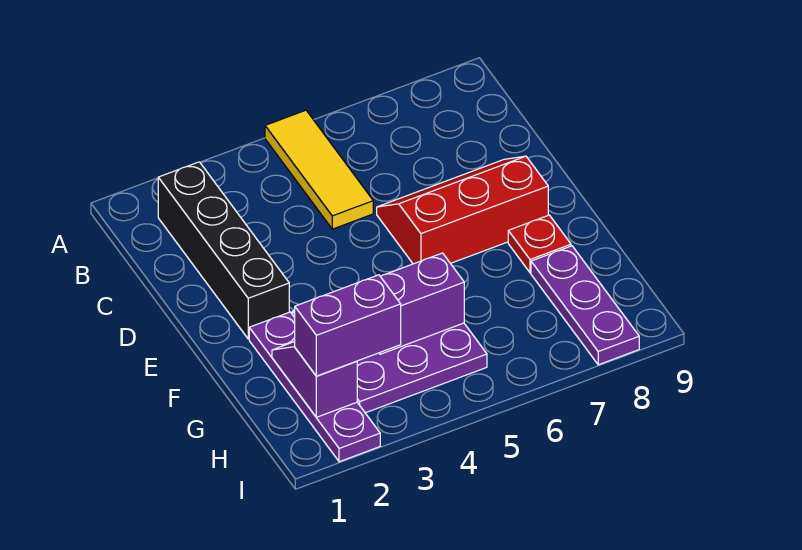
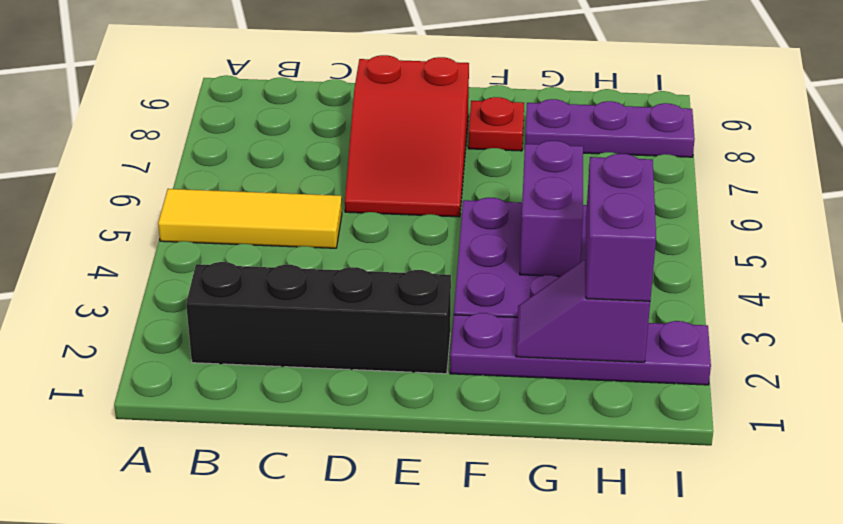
red slope D6:E8 level 1 top E -> red slope D6:E8 level 1 top 8

